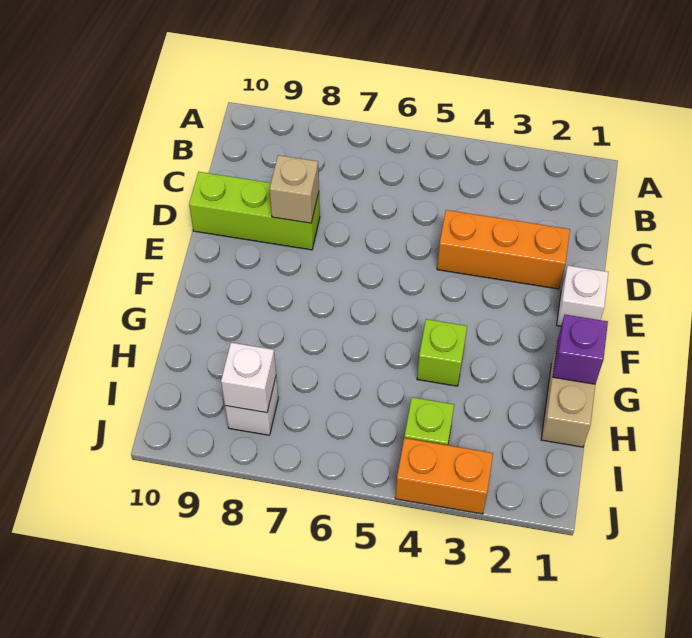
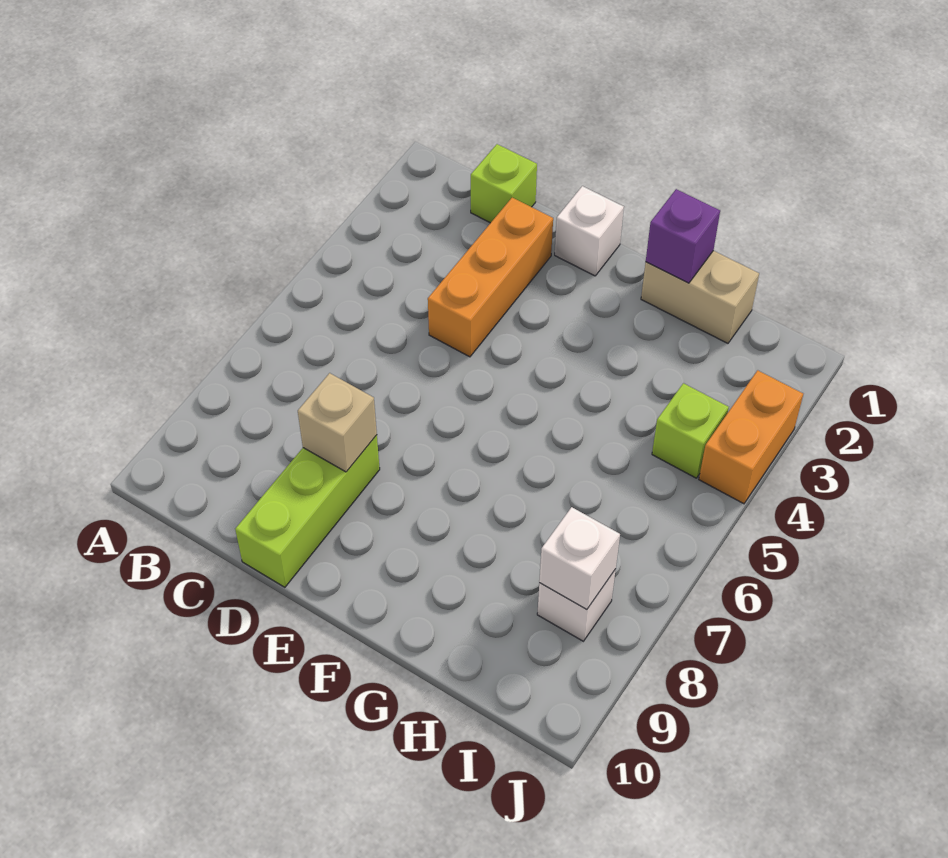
lime brick G4 level 1 -> lime brick C1 level 1

